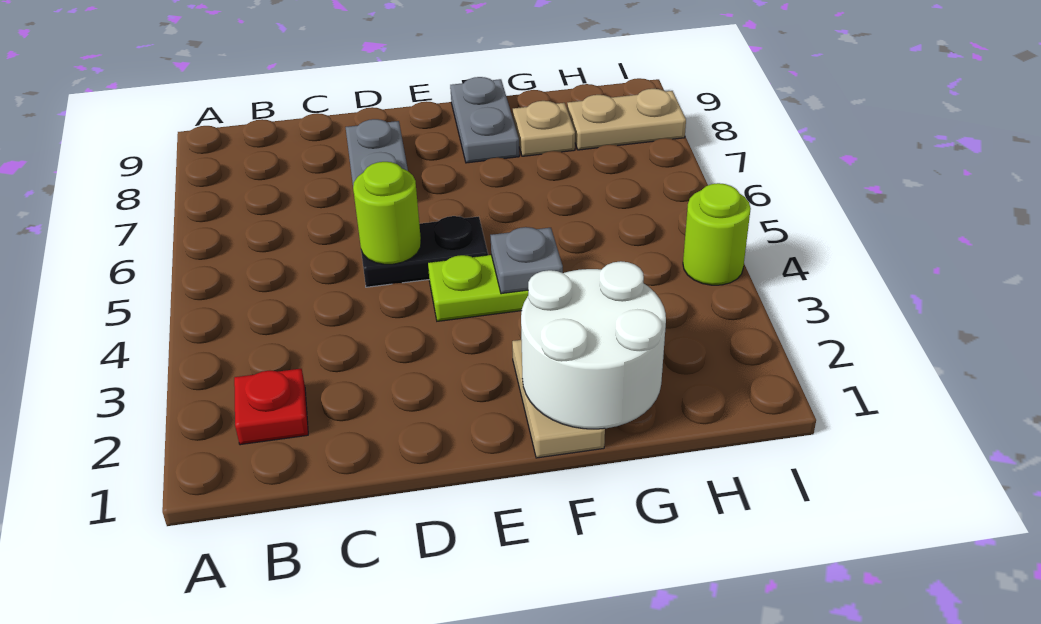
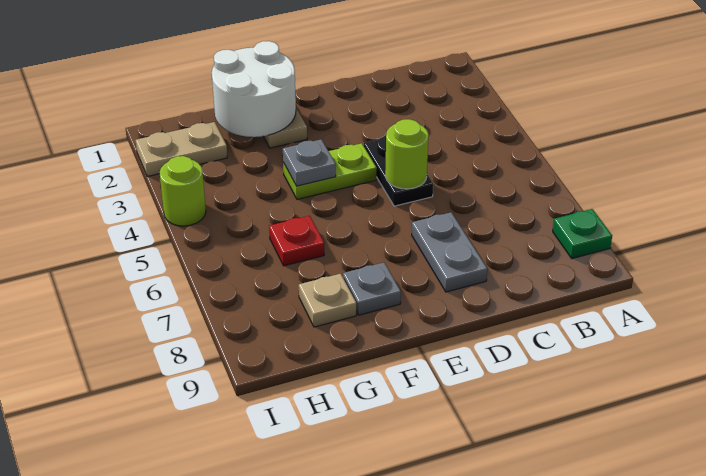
none -> green plate A8 level 1
red plate B2 level 1 -> red plate G6 level 1
black plate D5:E5 level 1 -> black plate D4:D5 level 1
grey plate F8:F9 level 1 -> grey plate F8 level 1
tan plate H8:I8 level 1 -> tan plate H2:I2 level 1

